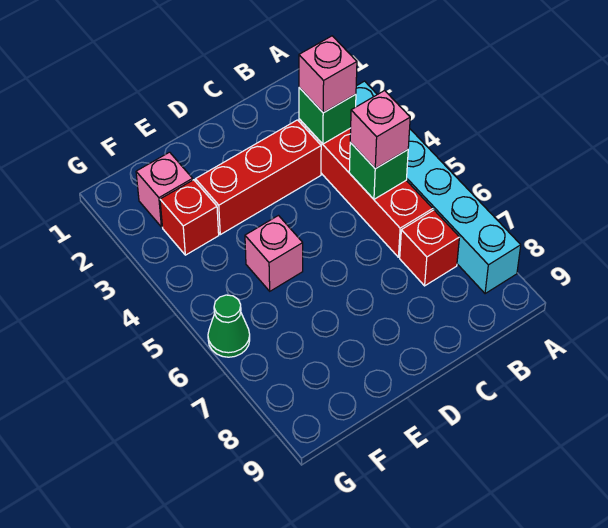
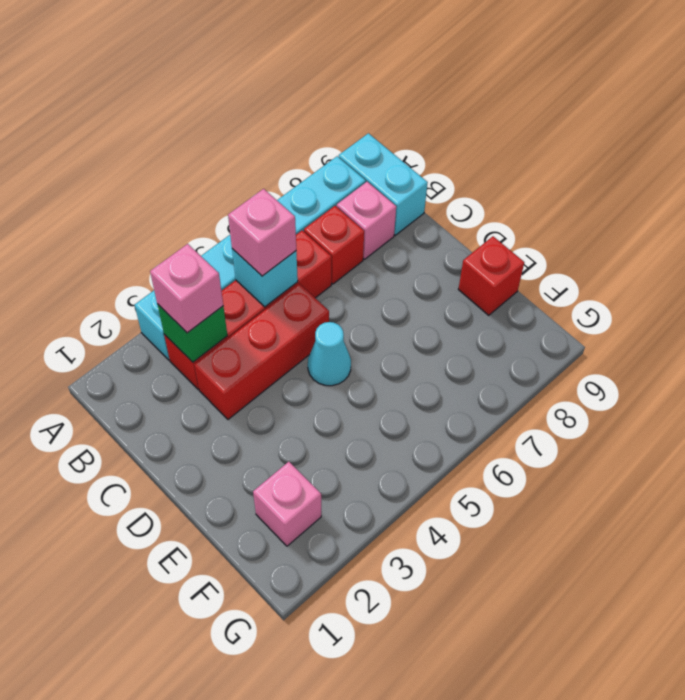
none -> cyan brick A9:B9 level 1
green brick B5 level 2 -> cyan brick B5 level 2
red brick C3:E3 level 1 -> red brick C3:C5 level 1
none -> cyan cone D5 level 1
pink brick E5 level 1 -> pink brick B8 level 1
red brick F3 level 1 -> red brick E9 level 1
green cone G6 level 1 -> none

